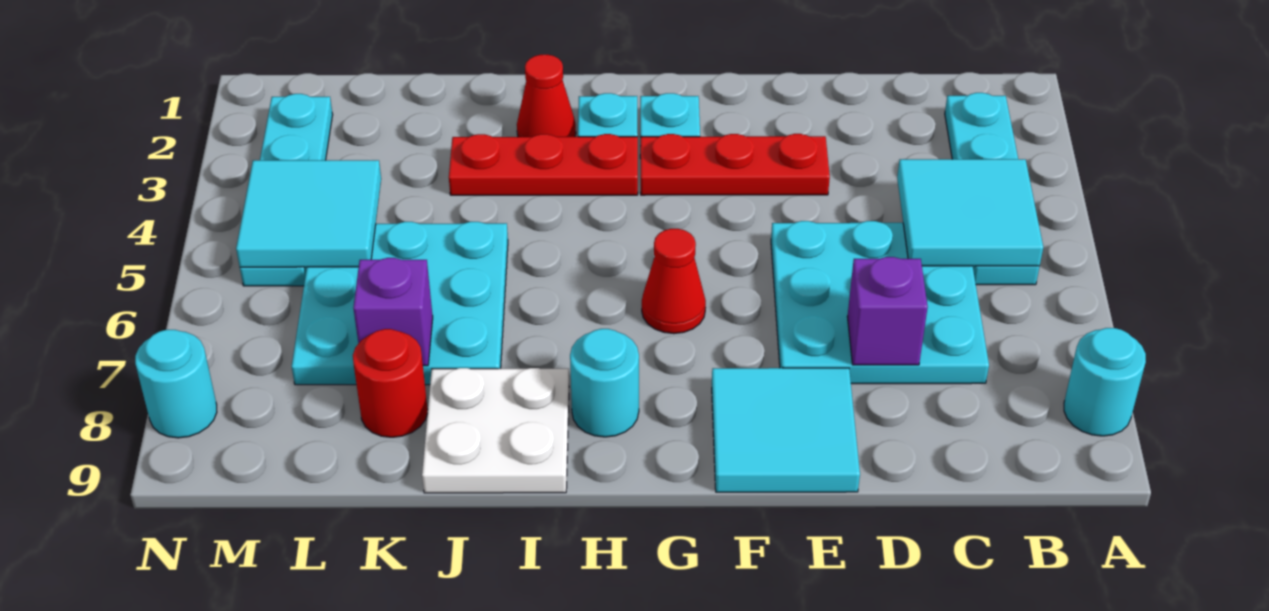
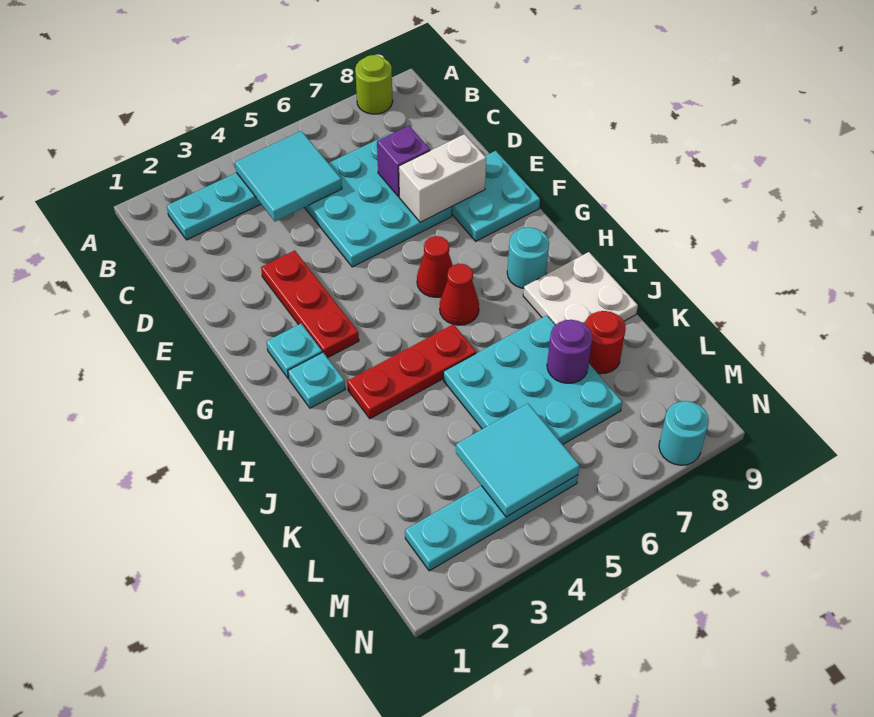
cyan round brick A8 level 1 -> lime round brick A8 level 1
none -> white brick E7:E8 level 2
cyan tile E8:F9 level 1 -> cyan plate E8:F9 level 1
red plate H3:J3 level 1 -> red plate I3:I5 level 1
red cone I2 level 1 -> red cone H6 level 1
purple brick K7 level 2 -> purple round brick K7 level 2

